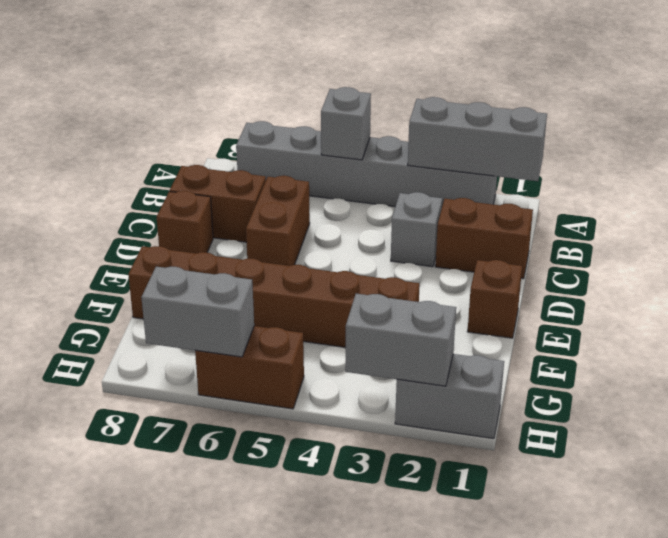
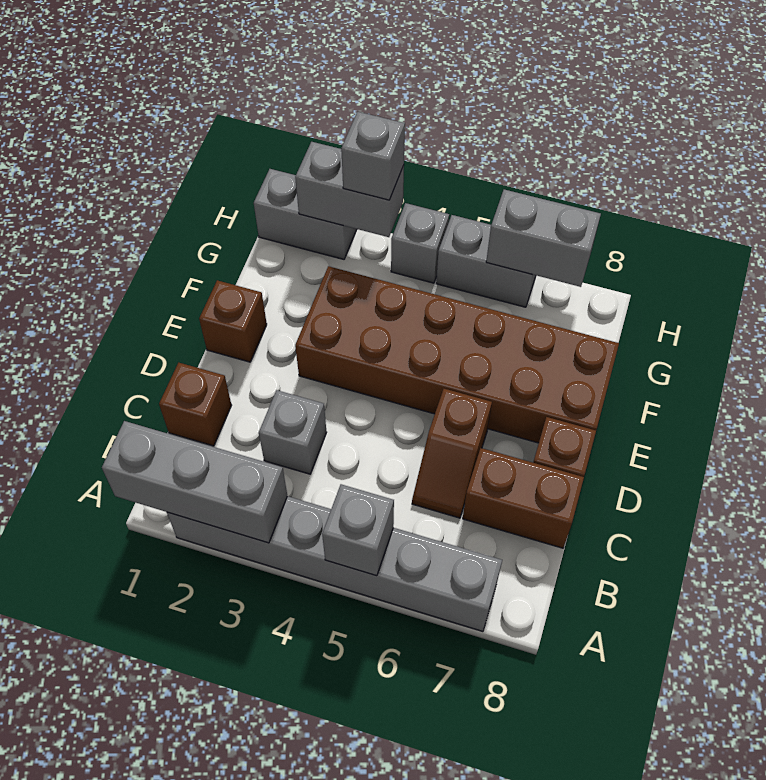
brown brick C1:C2 level 1 -> brown brick C1 level 1
brown brick C6:D6 level 1 -> brown slope C6:D6 level 1 top D
brown brick F3:F8 level 1 -> brown brick E3:F8 level 1
none -> grey brick H3 level 3
none -> grey brick H4 level 1
brown brick H5:H6 level 1 -> grey brick H5:H6 level 1

